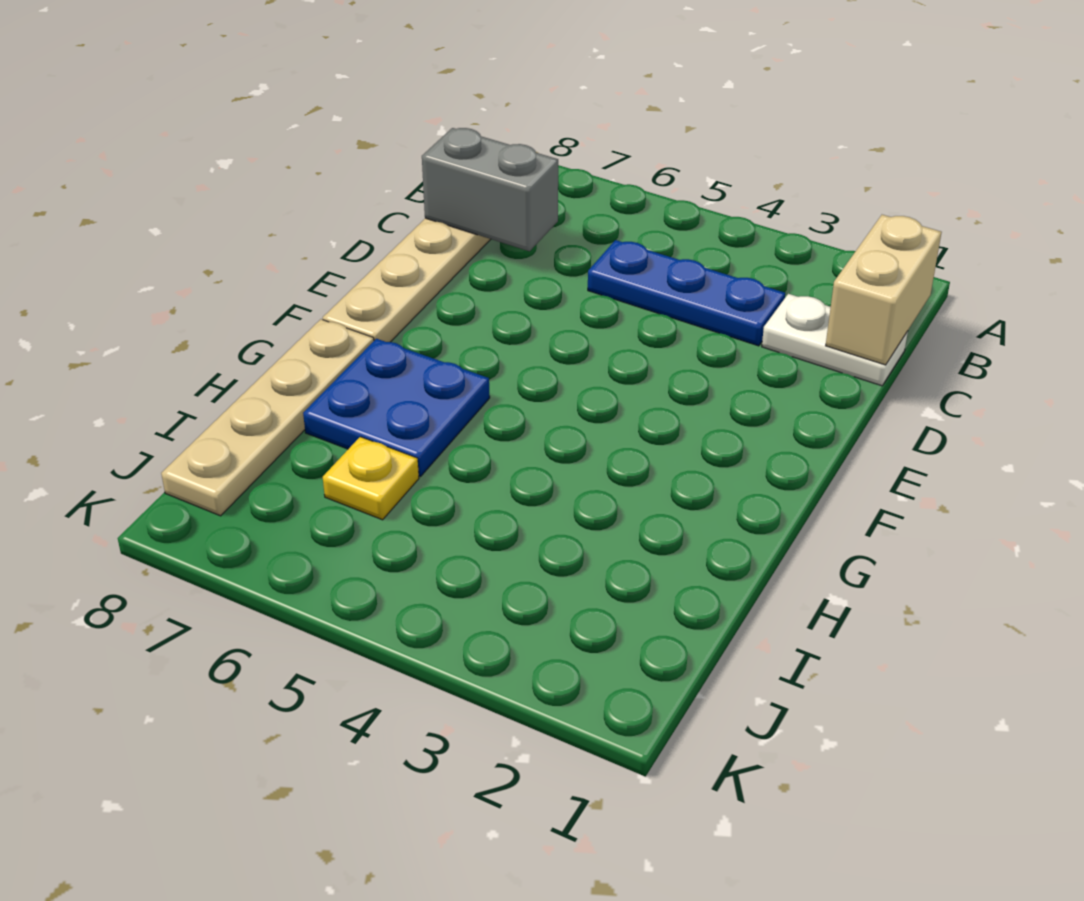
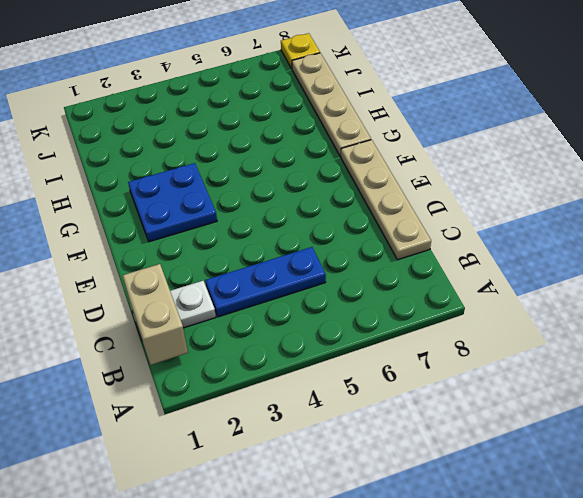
grey brick C7:C8 level 2 -> none
blue plate G6:H7 level 1 -> blue plate F2:G3 level 1
yellow plate I6 level 1 -> yellow plate K8 level 1

